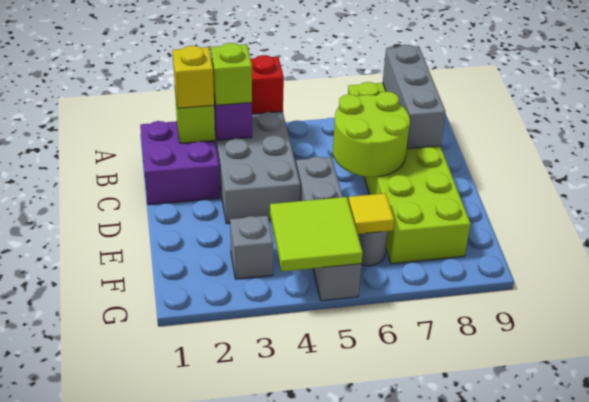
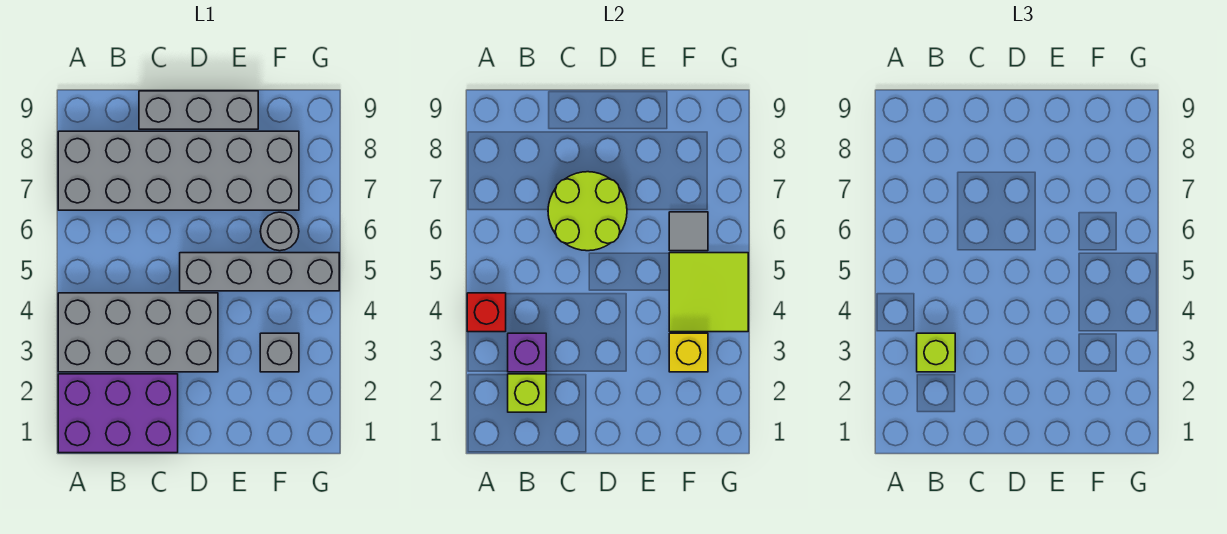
lime brick A7:F8 level 1 -> grey brick A7:F8 level 1
grey brick A8:C8 level 2 -> grey brick C9:E9 level 1
purple brick B1:C2 level 1 -> purple brick A1:C2 level 1
yellow brick B2 level 3 -> yellow brick F3 level 2
yellow tile F6 level 2 -> grey tile F6 level 2

